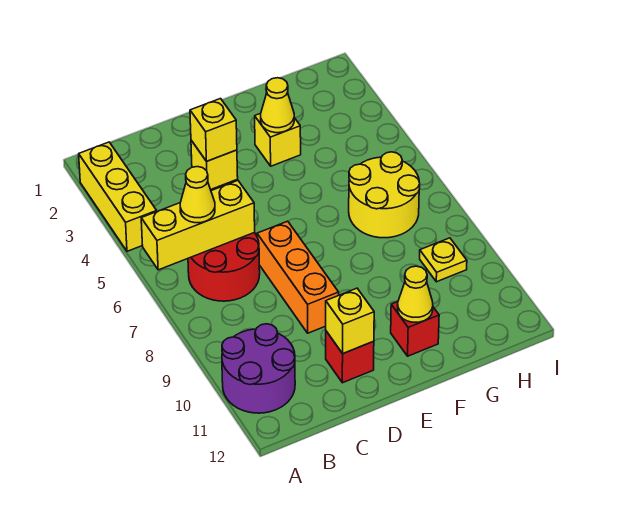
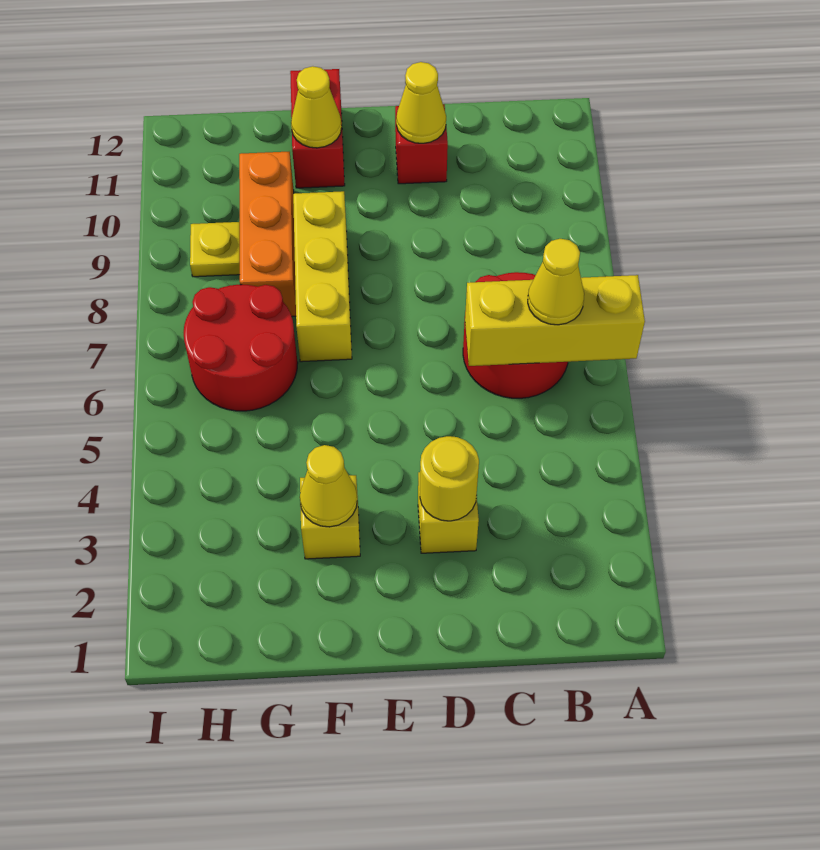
yellow brick A2:A4 level 1 -> yellow brick F7:F9 level 1
purple round brick A10:B11 level 1 -> none
yellow brick D3 level 2 -> yellow round brick D3 level 2
orange brick D7:D9 level 1 -> orange brick G8:G10 level 1
yellow brick D11 level 2 -> yellow cone D11 level 2
red brick F11 level 1 -> red brick F11:F12 level 1
yellow round brick G6:H7 level 1 -> red round brick G6:H7 level 1

